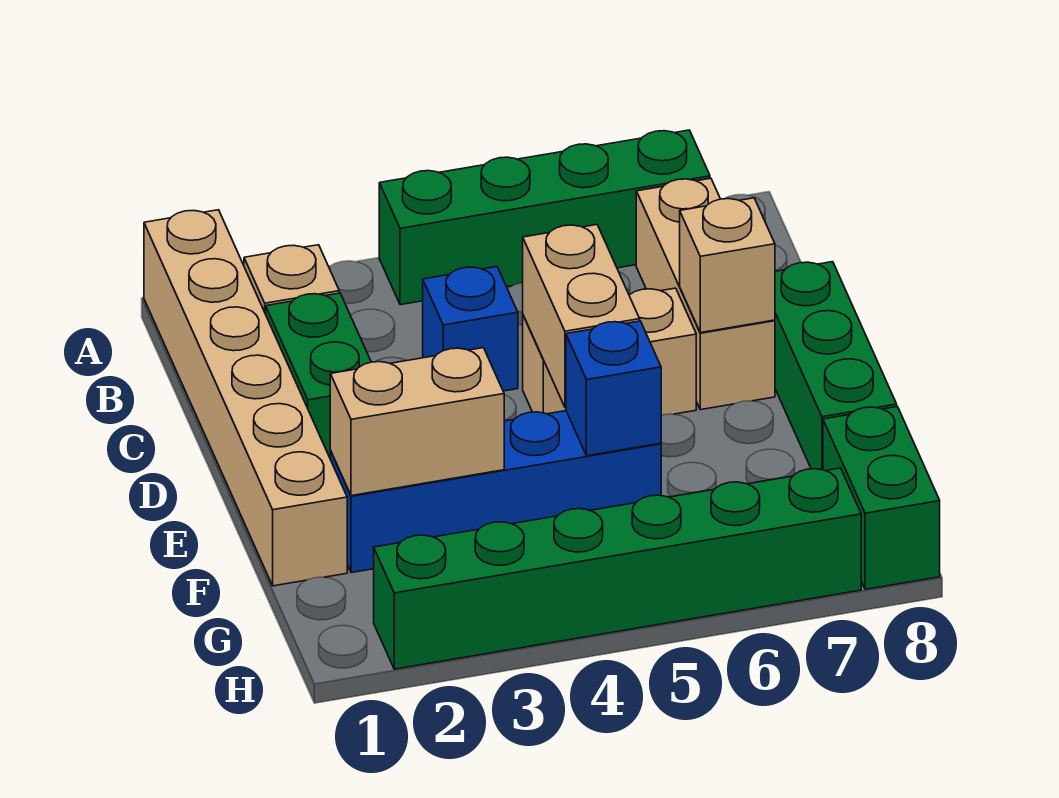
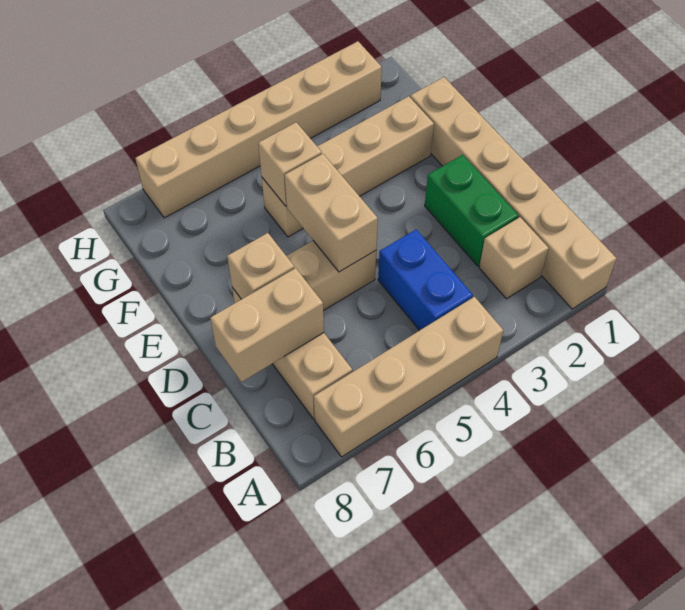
green brick A4:A7 level 1 -> tan brick A4:A7 level 1
blue brick C4 level 1 -> blue brick B4:C4 level 1
green brick D8:F8 level 1 -> none
blue brick F2:F5 level 1 -> tan brick F2:F5 level 1
tan brick F2:F3 level 2 -> tan brick C7:C8 level 2
blue brick F5 level 2 -> tan brick F5 level 2
green brick G8:H8 level 1 -> none
green brick H2:H7 level 1 -> tan brick H2:H7 level 1

